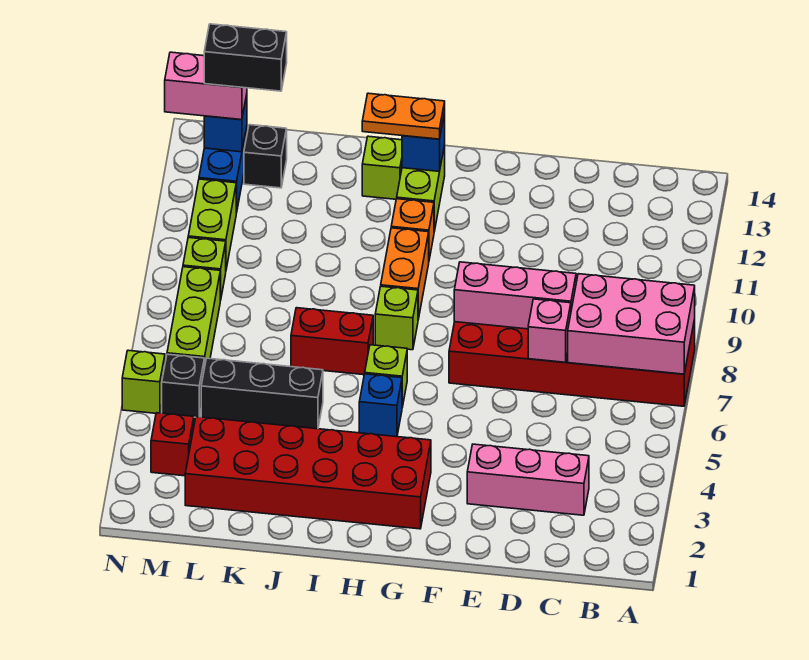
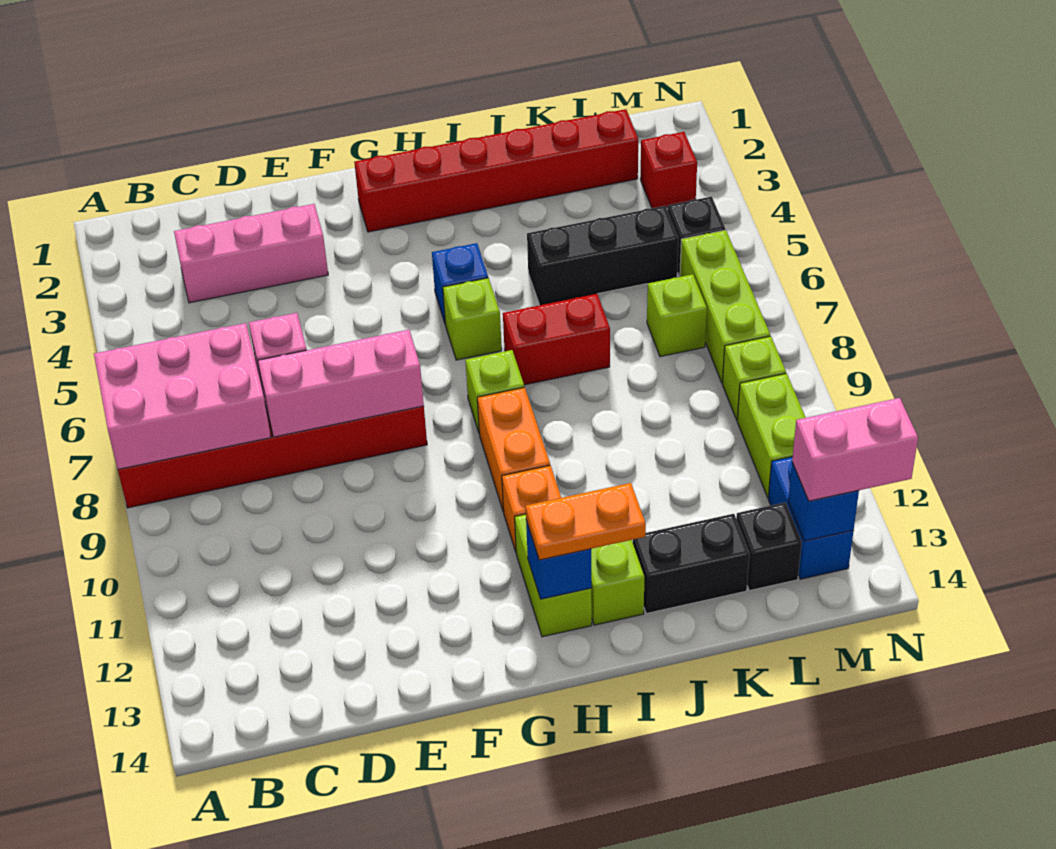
red brick G2:L3 level 1 -> red brick G2:L2 level 1
black brick L13:M13 level 4 -> black brick J13:K13 level 1
lime brick N5 level 1 -> lime brick L7 level 1

